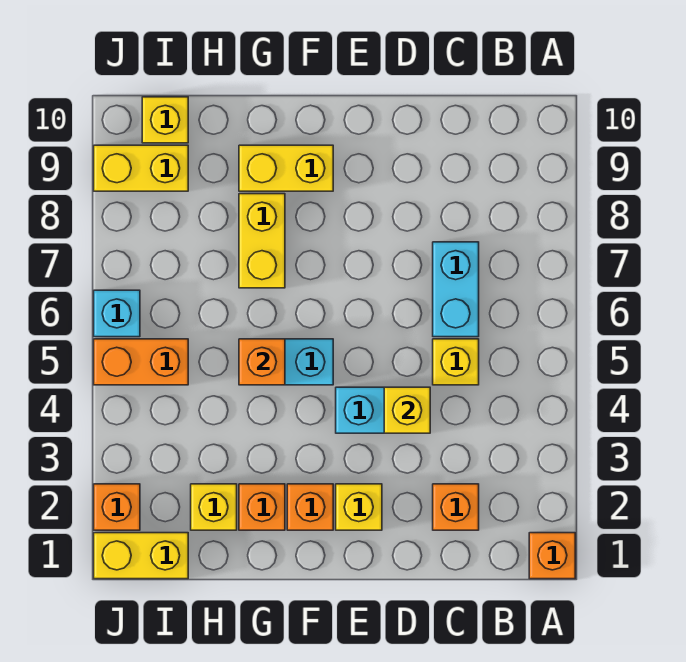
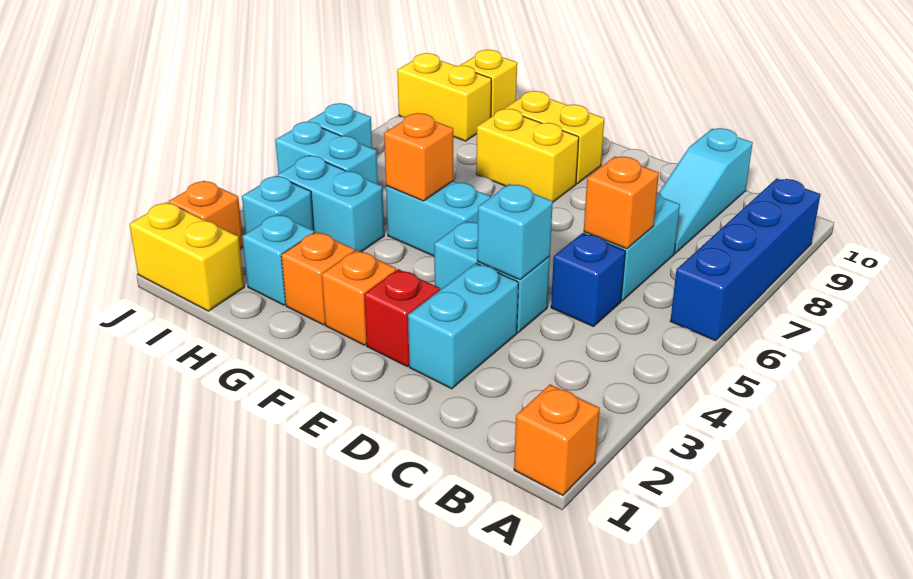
none -> blue brick A6:A9 level 1
orange brick C2 level 1 -> orange brick C6 level 2
yellow brick C5 level 1 -> blue brick C5 level 1
none -> cyan slope C8:C10 level 1 top 10
none -> cyan brick D2:D3 level 1
yellow brick D4 level 2 -> cyan brick D4 level 2
yellow brick E2 level 1 -> red brick E2 level 1
yellow brick G7:G8 level 1 -> yellow brick F8:G8 level 1
yellow brick H2 level 1 -> cyan brick H2 level 1
none -> cyan brick H4:I4 level 1
none -> cyan brick I3 level 1
orange brick I5:J5 level 1 -> cyan brick I5:J5 level 1

